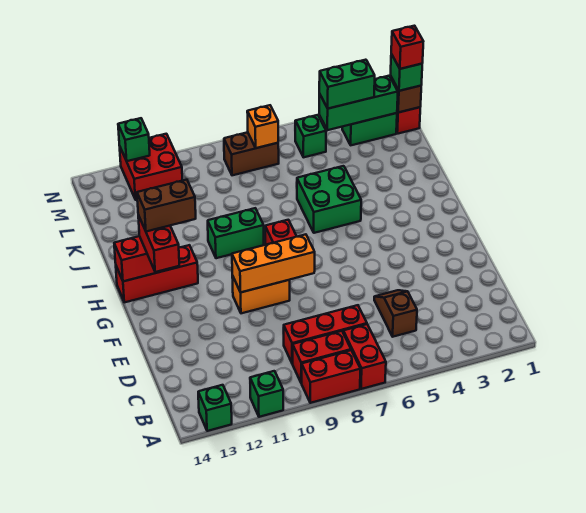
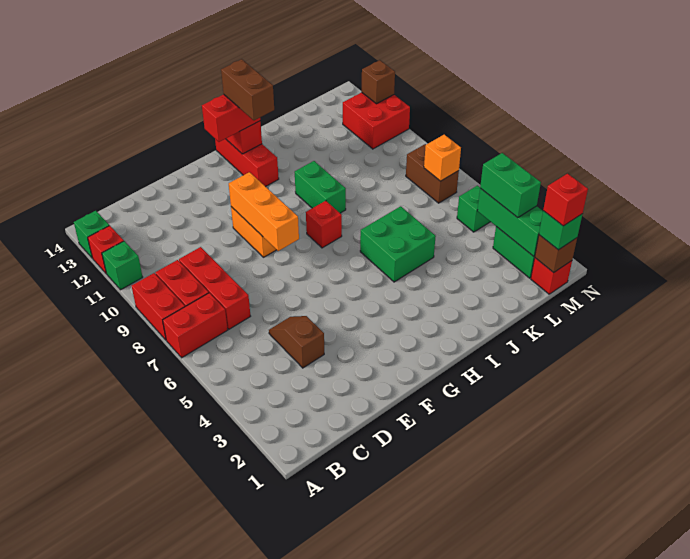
none -> red brick A12 level 1
brown slope C5:D5 level 1 top C -> brown slope D4:D5 level 1 top 4
green brick N12 level 2 -> brown brick N12 level 2

